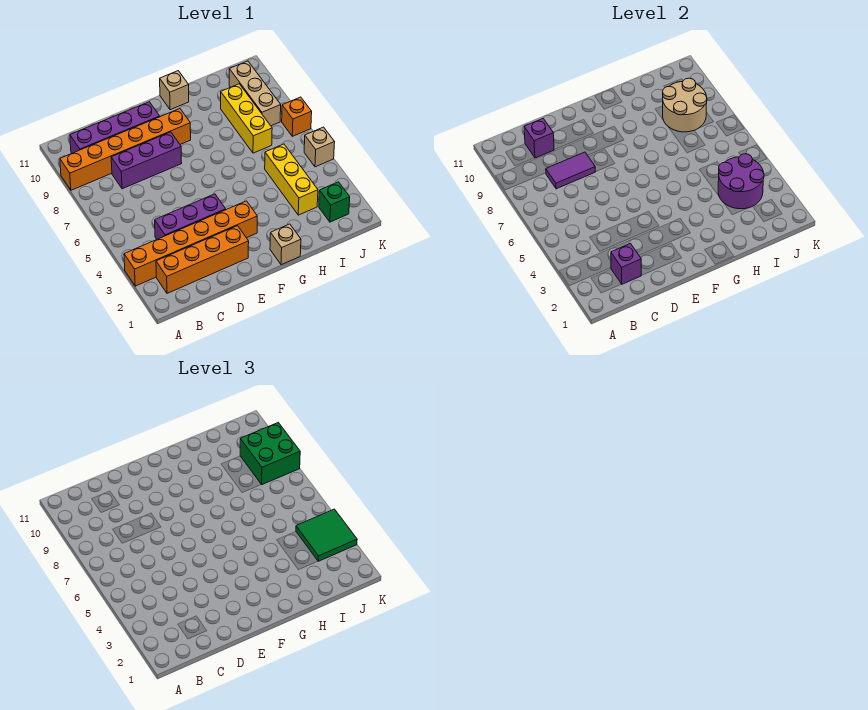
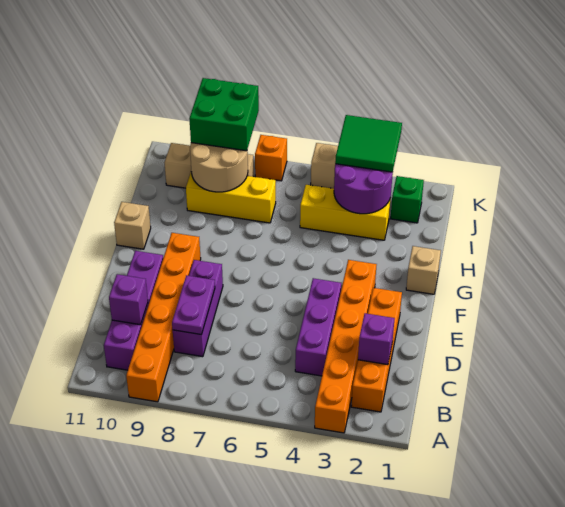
purple tile C8:D8 level 2 -> purple plate C8:D8 level 2

